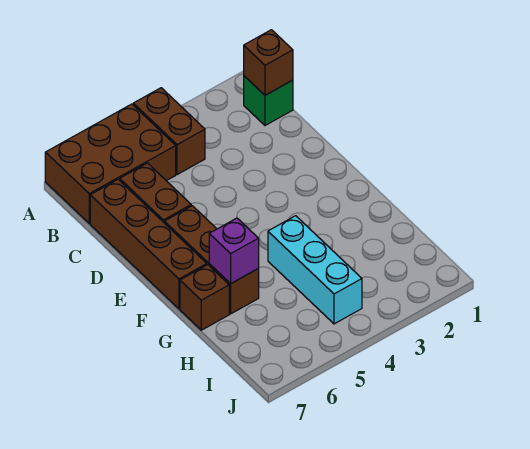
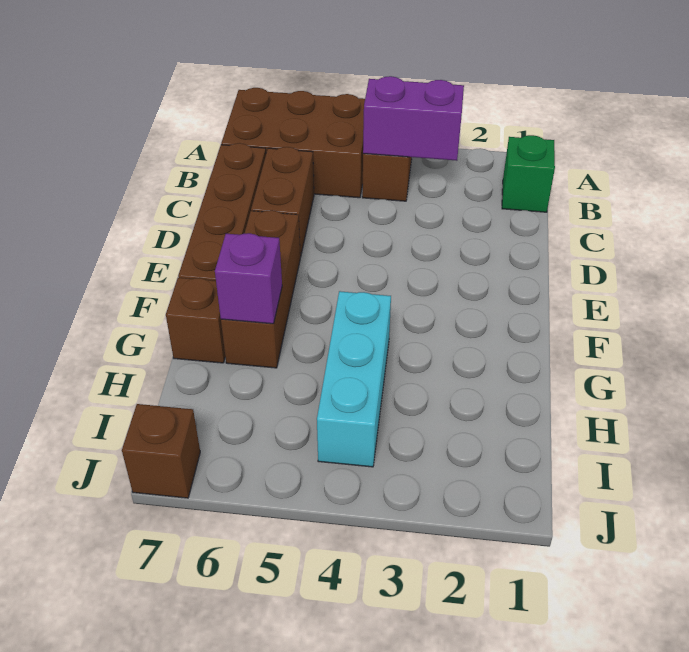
brown brick B1 level 2 -> brown brick J7 level 1
none -> purple brick B3:B4 level 2

